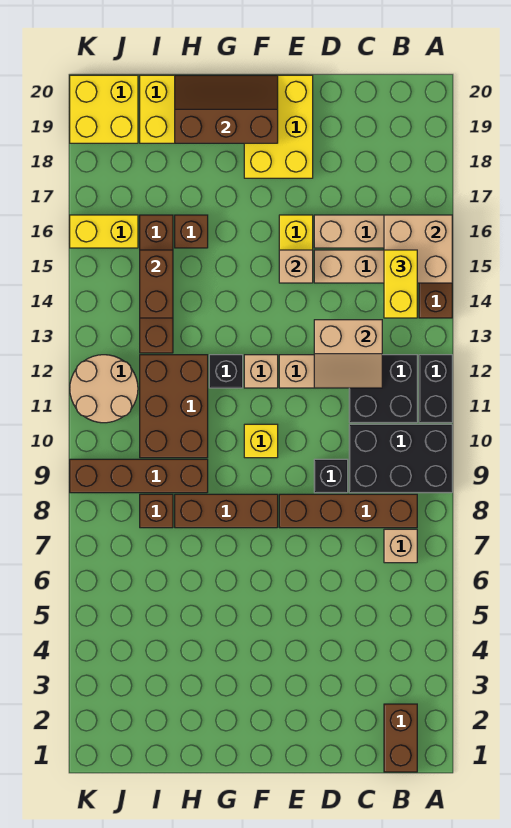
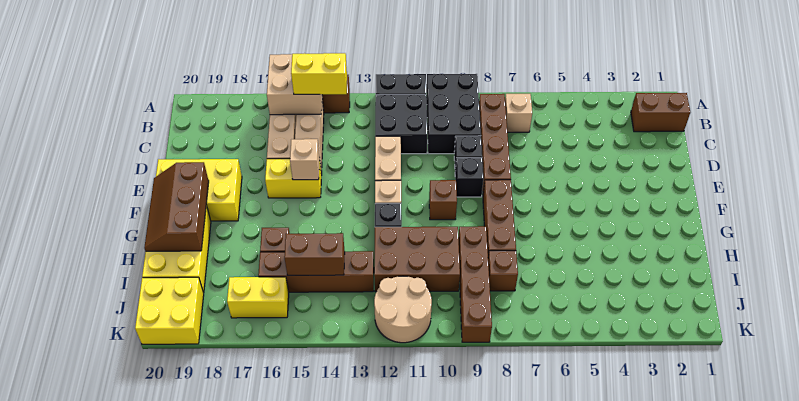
tan slope C12:D13 level 2 top 13 -> none
none -> black brick E9 level 1
yellow brick F10 level 1 -> brown brick F10 level 1
yellow brick J16:K16 level 1 -> yellow brick J16:J17 level 1

